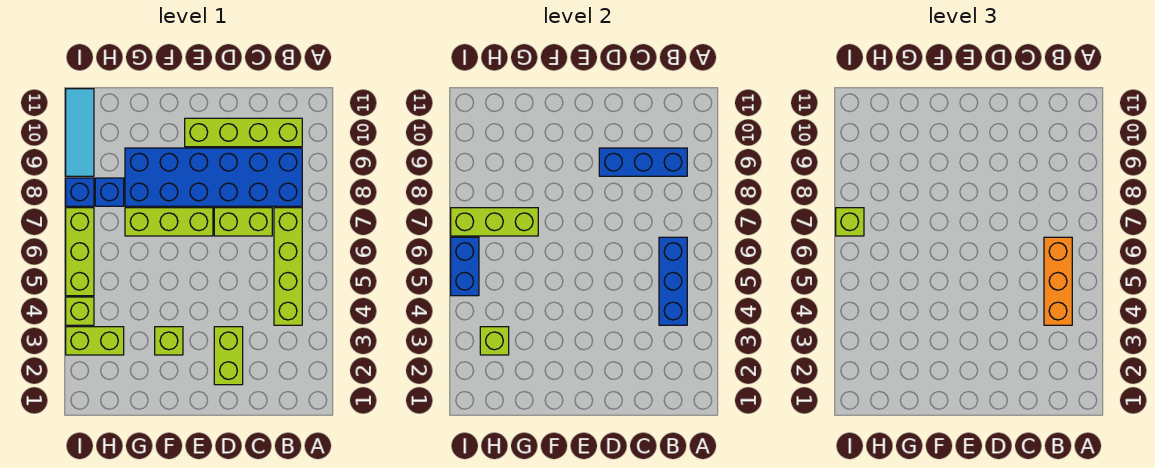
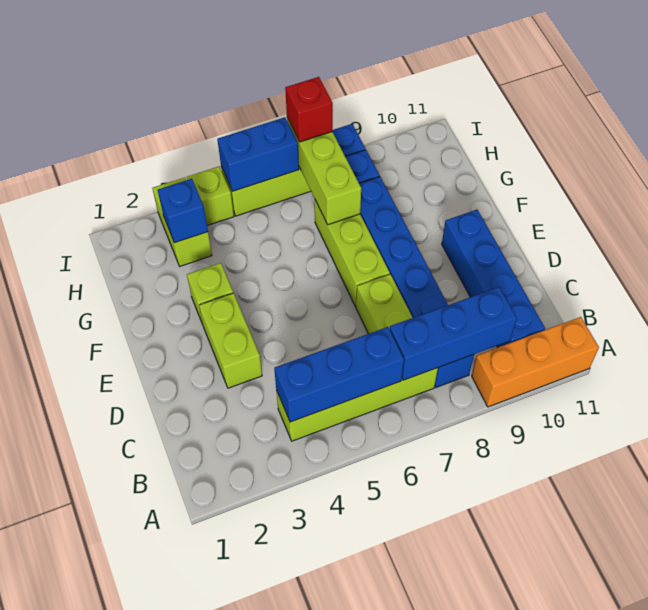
orange brick B4:B6 level 3 -> orange brick A9:A11 level 1
blue brick B8:G9 level 1 -> blue brick B8:G8 level 1
blue brick B9:D9 level 2 -> blue brick B7:B9 level 2
lime brick B10:E10 level 1 -> blue brick B10:E10 level 1
lime brick D2:D3 level 1 -> lime brick D3:E3 level 1
lime brick H3 level 2 -> blue brick H3 level 2
lime brick I7 level 3 -> red brick I7 level 3
cyan tile I9:I11 level 1 -> none

